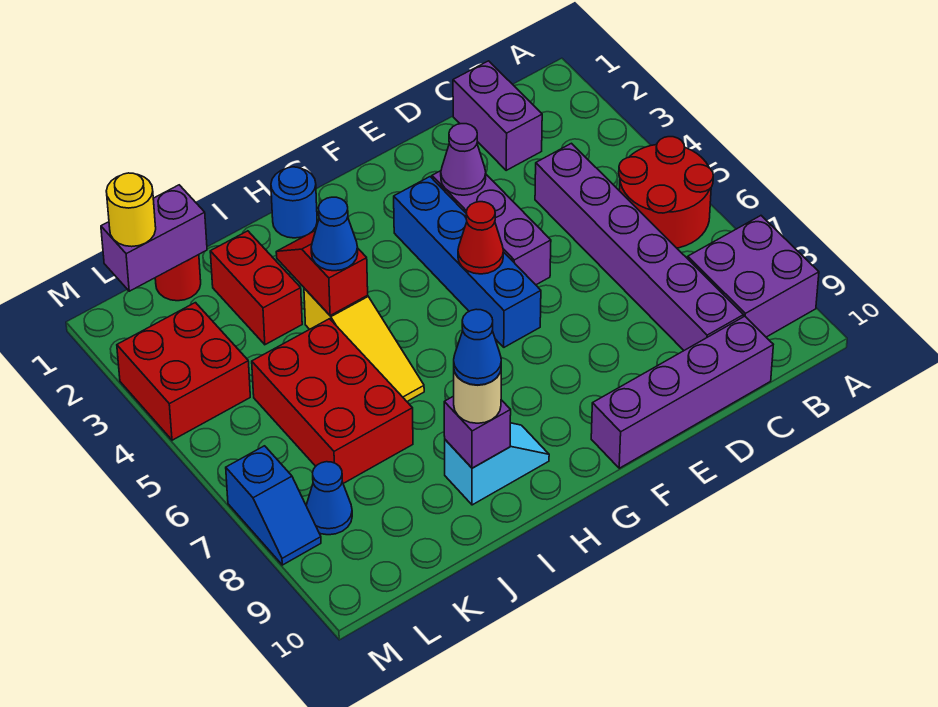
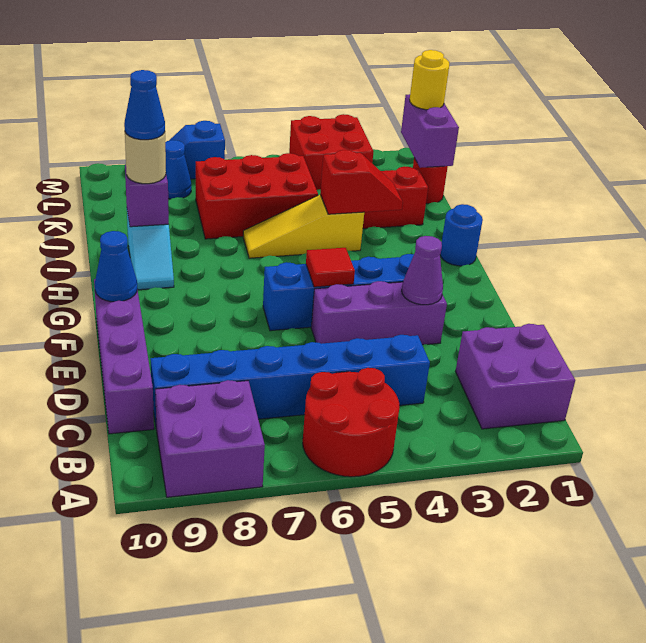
purple brick C1:C2 level 1 -> purple brick B1:C2 level 1
purple brick C4:C9 level 1 -> blue brick C4:C9 level 1
red cone F5 level 2 -> red tile F5 level 2
blue cone I4 level 3 -> blue cone F10 level 2

